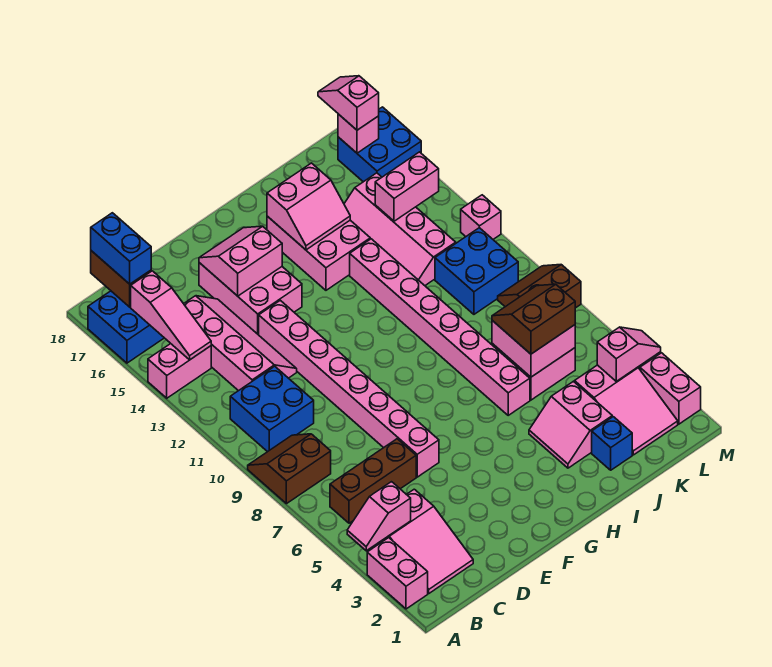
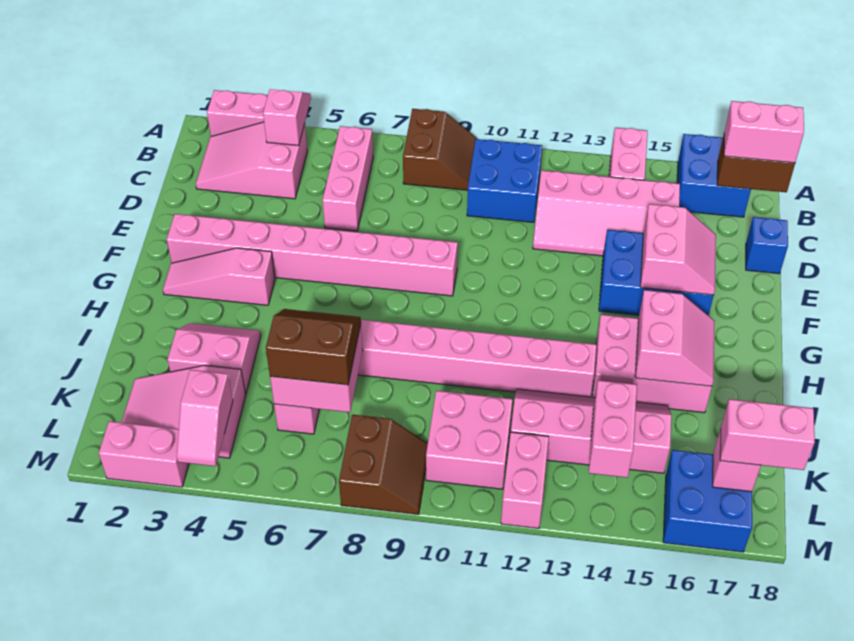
brown brick B6:D6 level 1 -> pink brick B6:D6 level 1
pink slope B14:B16 level 2 top 16 -> pink slope G2:G4 level 1 top 4
blue brick B17:B18 level 3 -> pink brick B17:B18 level 3
pink brick E6:E13 level 1 -> pink brick F2:F9 level 1
pink brick E14:F16 level 1 -> blue brick E14:F16 level 1
pink slope H15:I16 level 2 top 16 -> pink slope H15:I16 level 2 top 15
blue brick J2 level 1 -> blue brick D18 level 1
brown slope J6:K7 level 3 top 6 -> brown slope J6:K7 level 3 top K
blue brick K10:L11 level 1 -> pink brick K10:L11 level 1
pink slope L17:L18 level 3 top 17 -> pink brick L17:L18 level 3
pink brick M12 level 1 -> pink brick L12:M12 level 1

